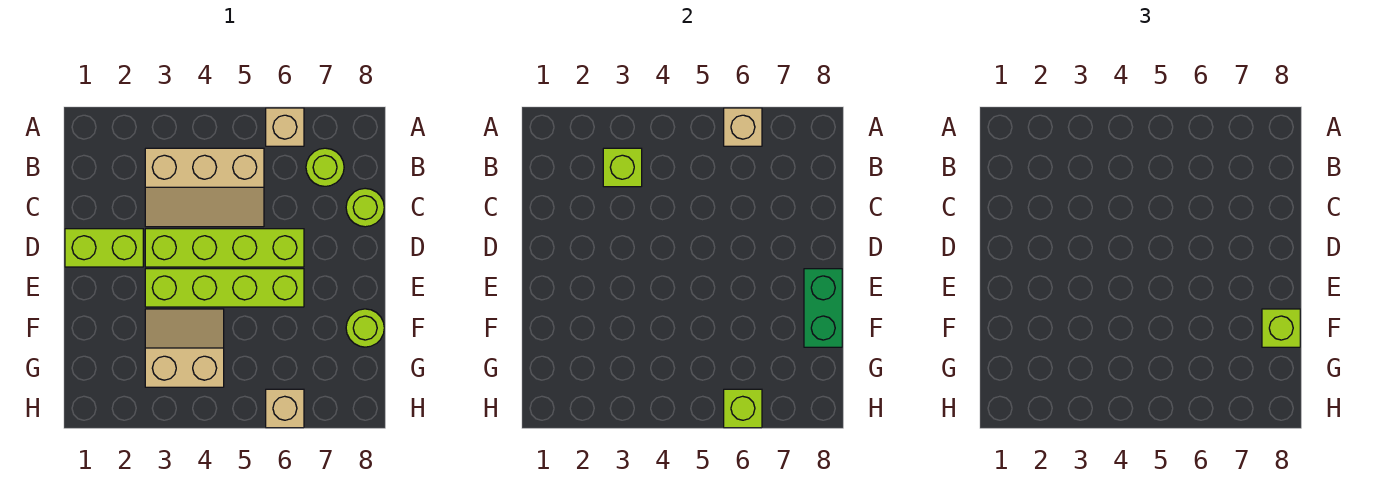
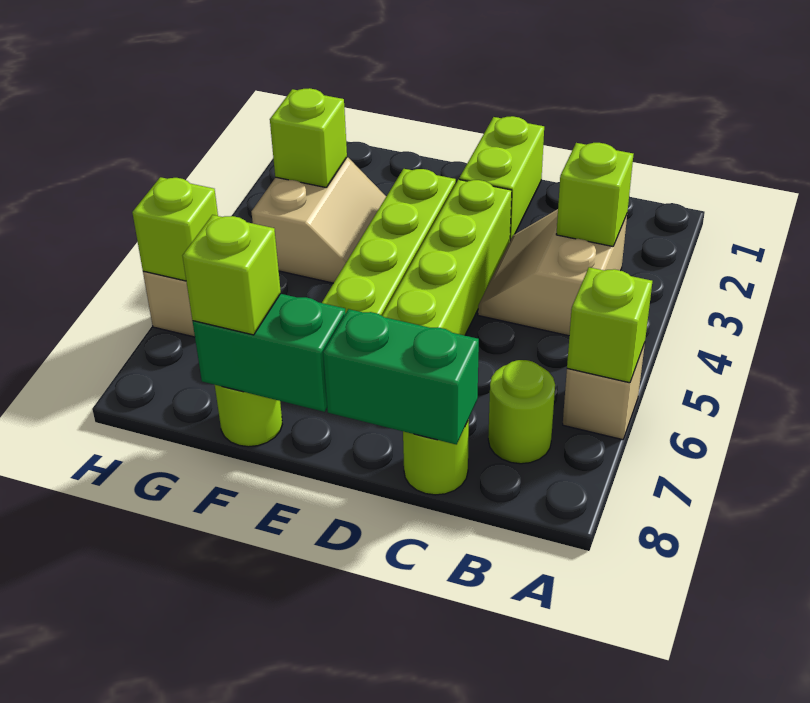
tan brick A6 level 2 -> lime brick A6 level 2
tan slope B3:C5 level 1 top B -> tan slope B3:C4 level 1 top B
none -> green brick C8:D8 level 2
none -> lime brick G3 level 2

